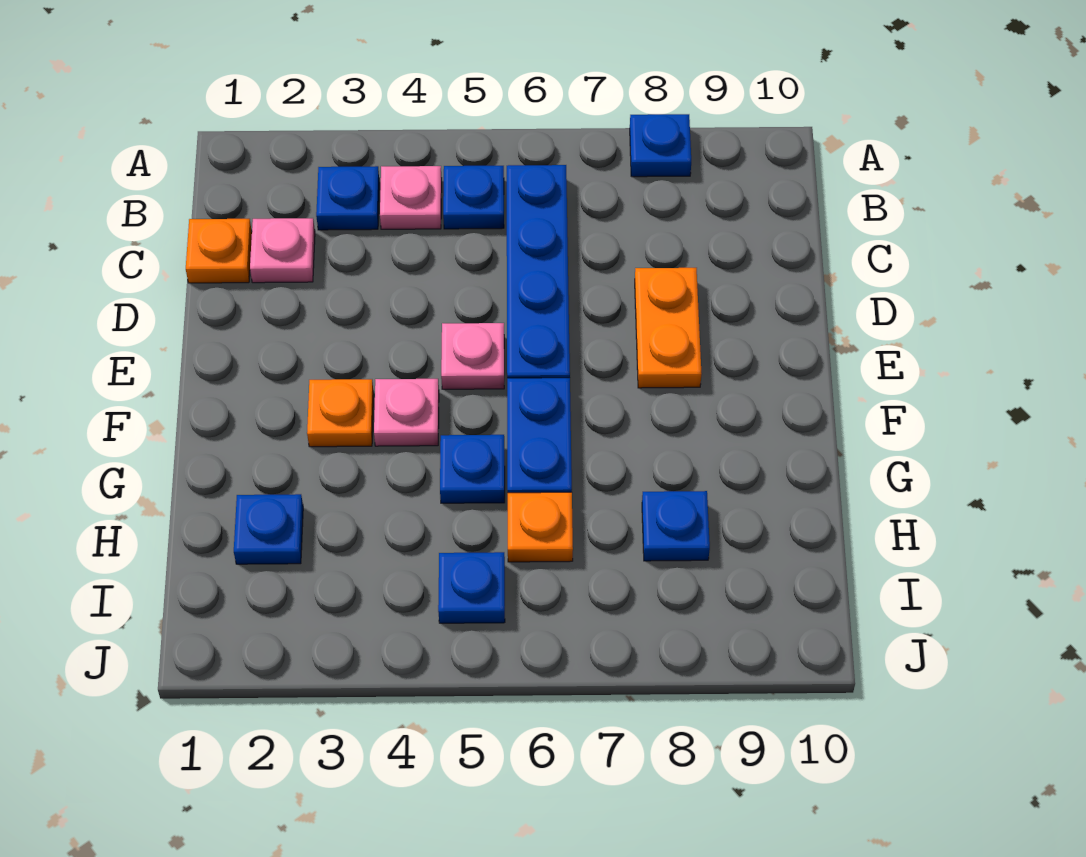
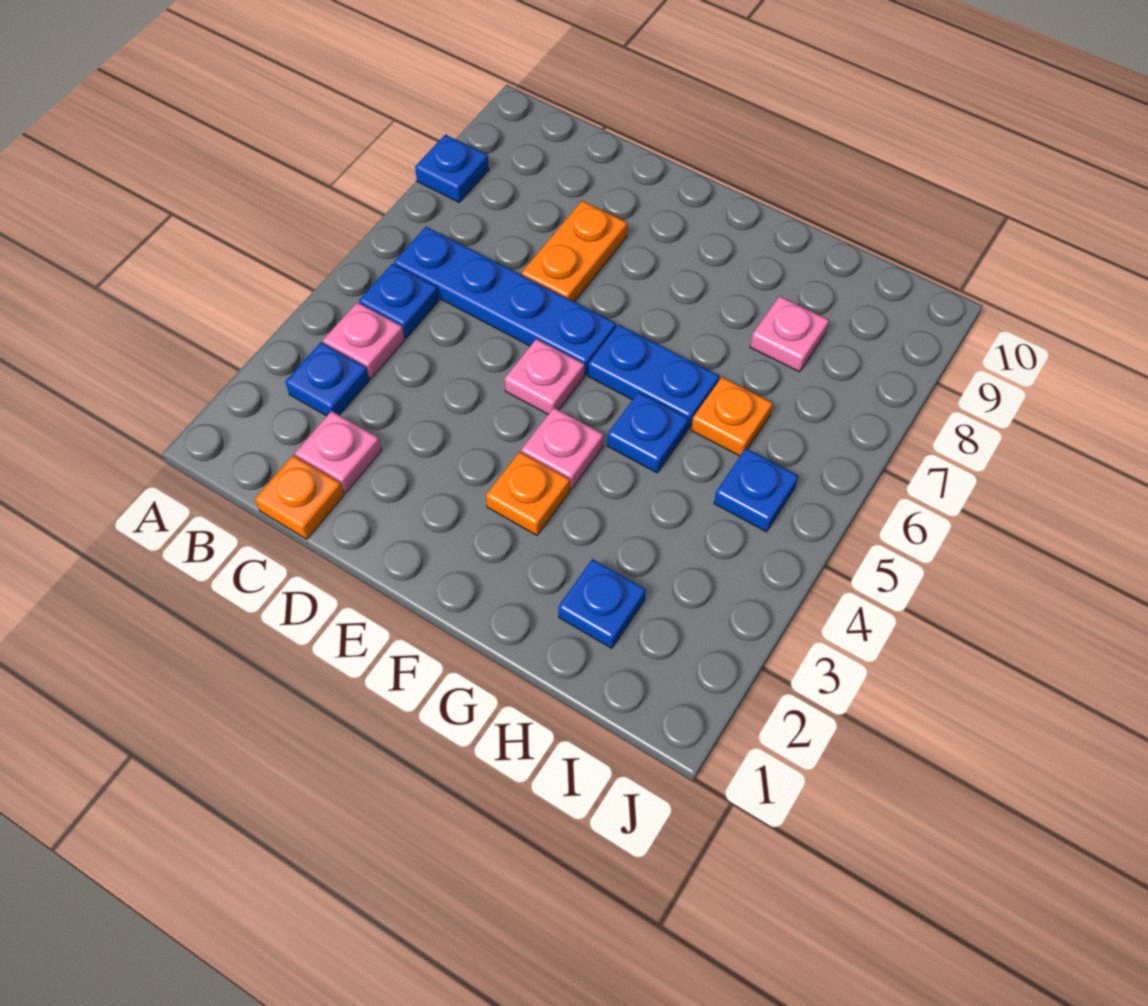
orange plate D8:E8 level 1 -> orange plate D7:D8 level 1
blue plate H8 level 1 -> pink plate H8 level 1

